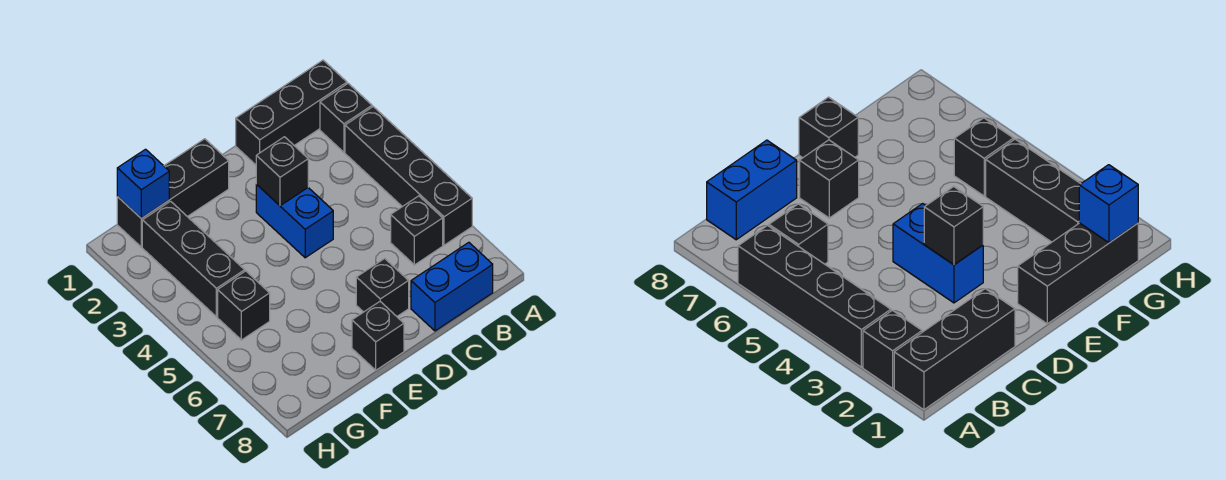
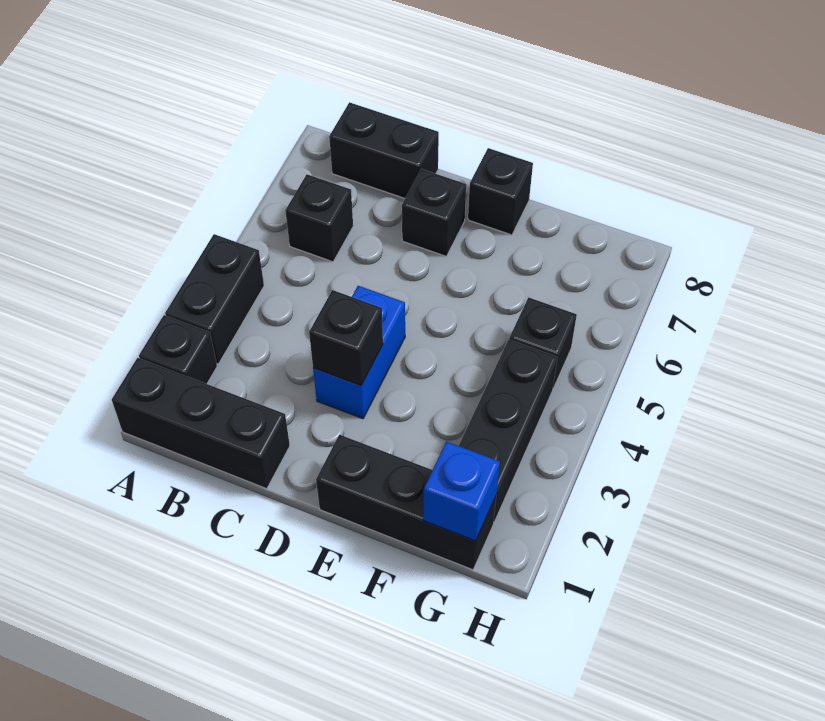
black brick A3:A6 level 1 -> black brick A3:A4 level 1
blue brick B8:C8 level 1 -> black brick B8:C8 level 1

